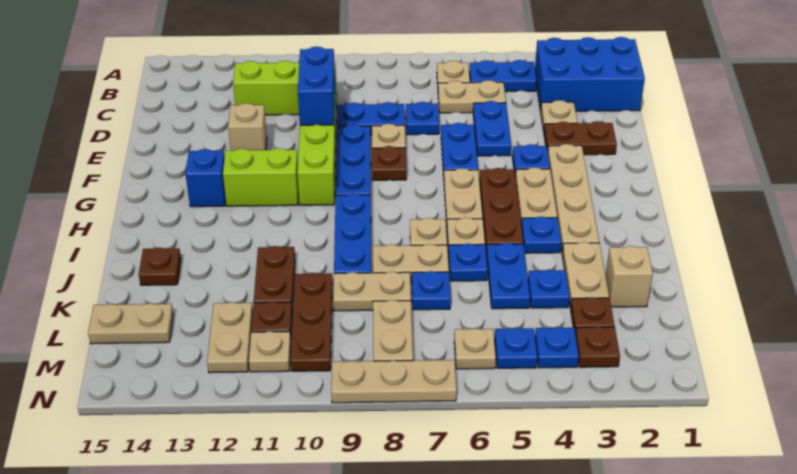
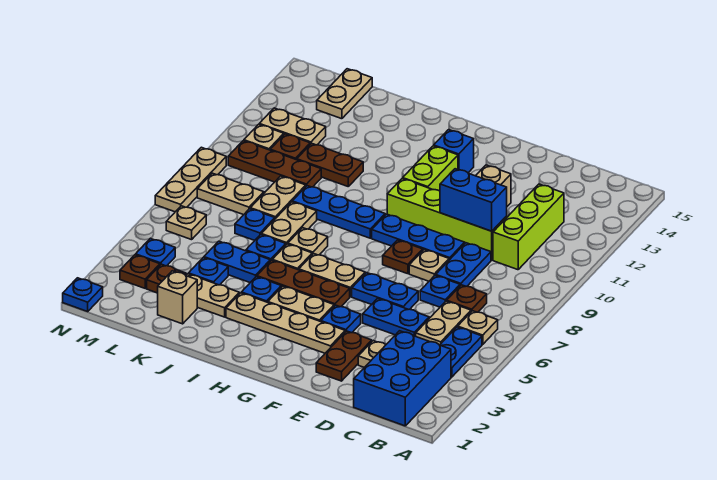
brown plate J14 level 1 -> brown plate C7 level 1
blue plate M5 level 1 -> blue plate N1 level 1

